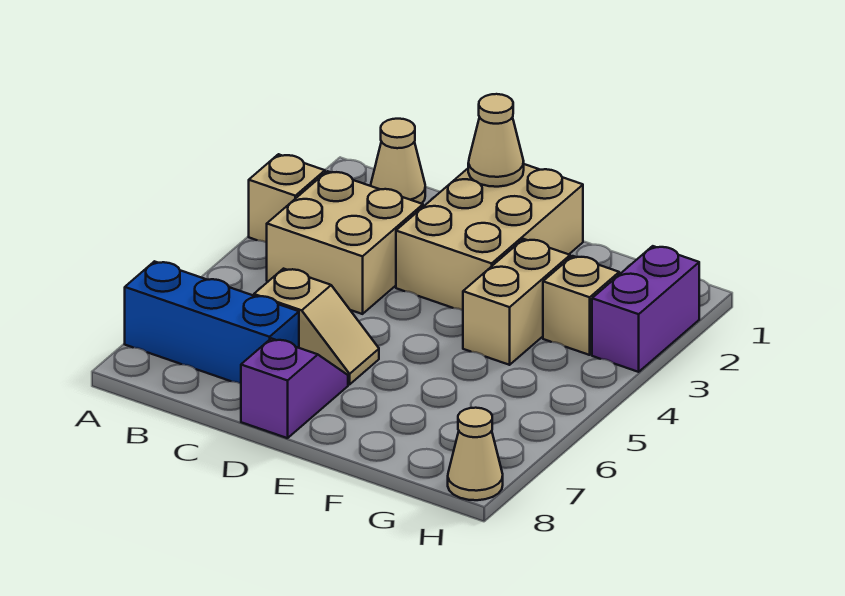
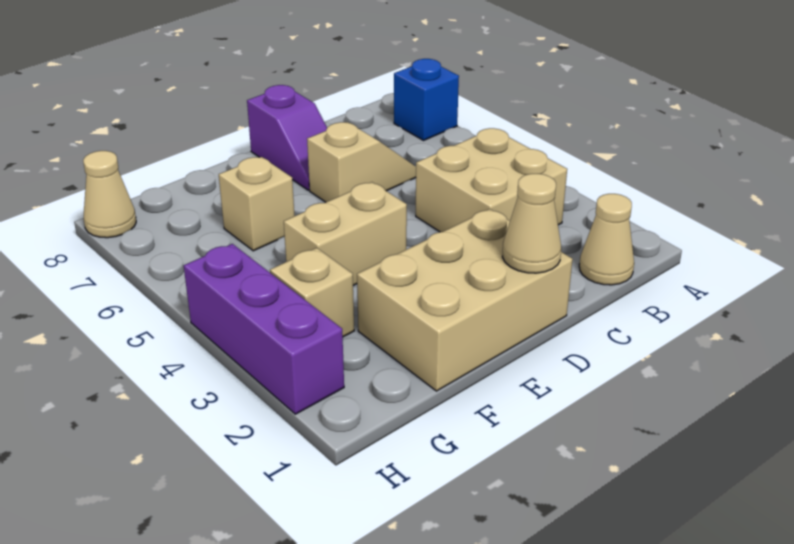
tan brick A3 level 1 -> tan brick F6 level 1
blue brick A7:C7 level 1 -> blue brick A7 level 1
tan slope C6:D6 level 1 top C -> tan slope C6:D6 level 1 top D
tan brick D1:E3 level 1 -> tan brick D1:F2 level 1
tan brick F3:F4 level 1 -> tan brick E4:F4 level 1
purple brick H2:H3 level 1 -> purple brick H2:H4 level 1

